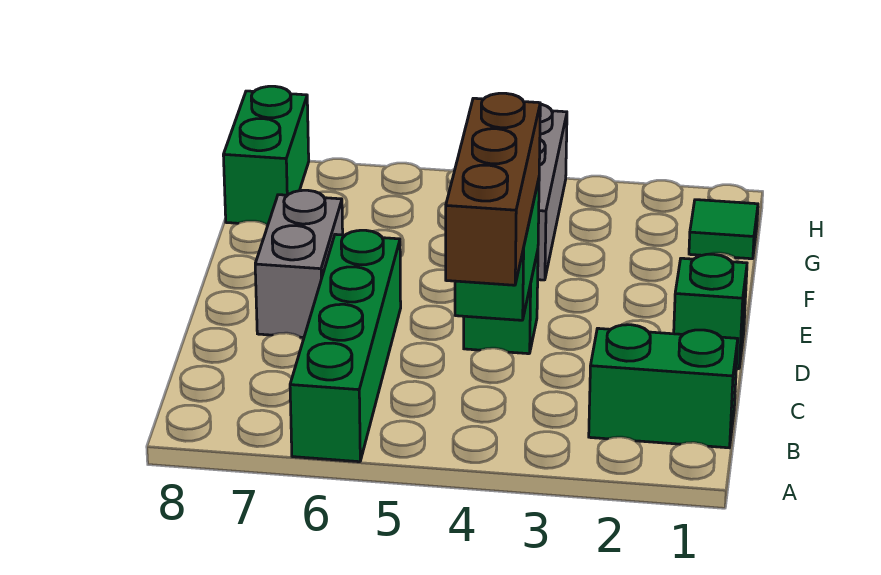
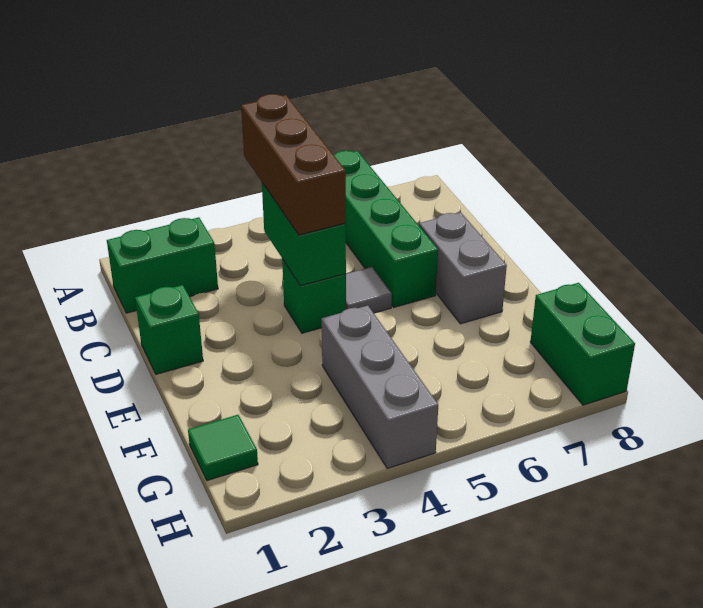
none -> grey tile D5 level 1

